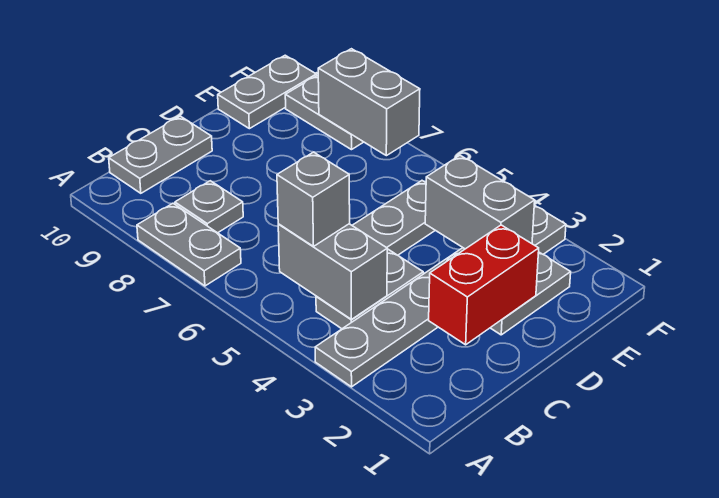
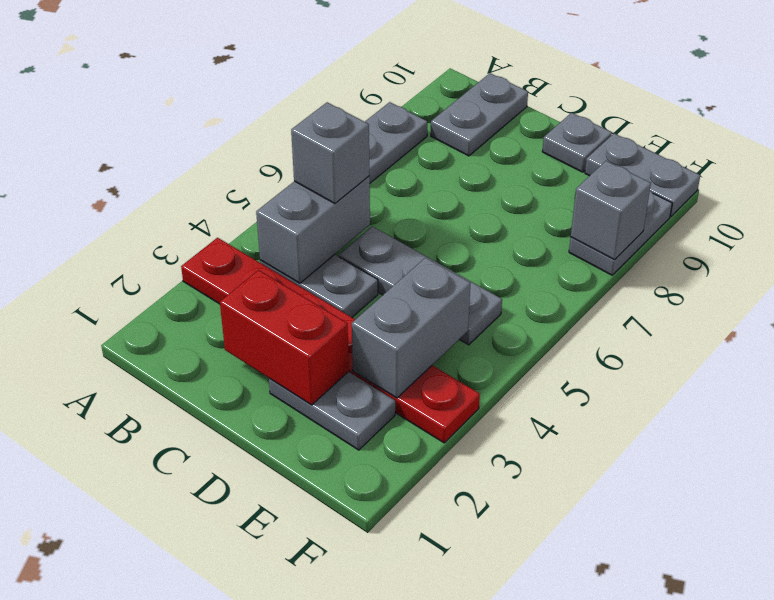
grey plate A3:F3 level 1 -> red plate A3:F3 level 1
grey plate B8 level 1 -> grey plate D10 level 1
grey plate B10:C10 level 1 -> grey plate B9:B10 level 1
grey brick F7:F8 level 2 -> grey brick F8 level 2

